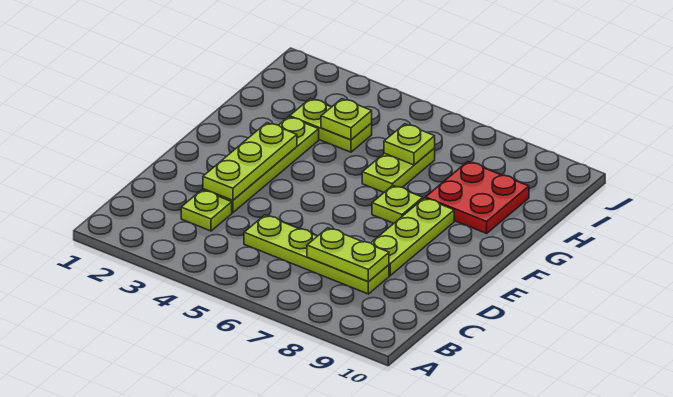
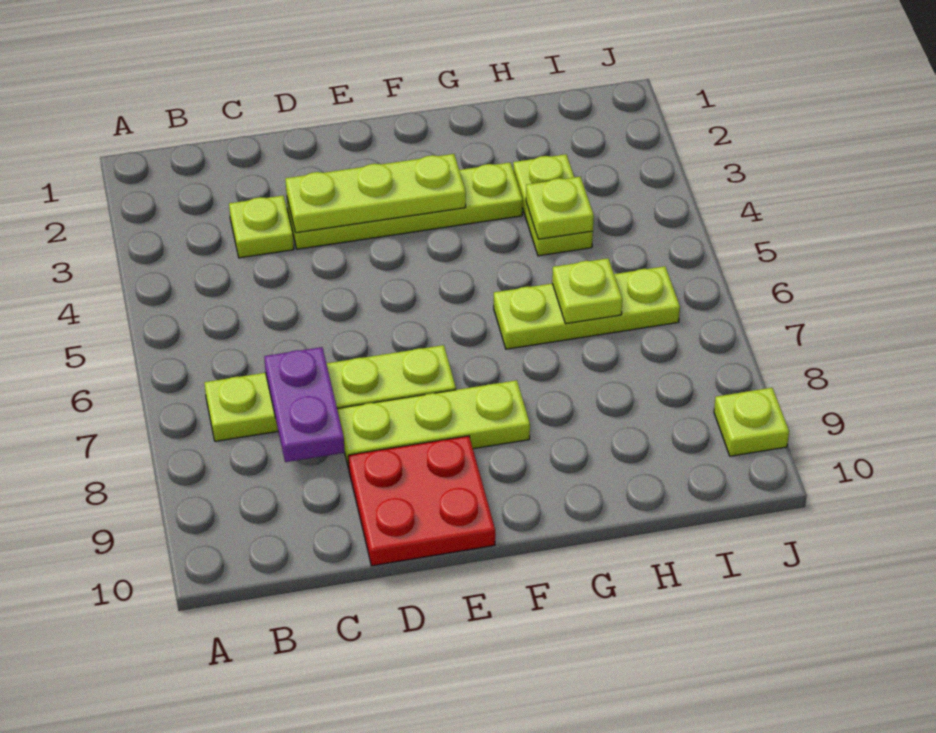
lime plate C5:C8 level 1 -> lime plate B7:E7 level 1
lime plate C7:C8 level 2 -> purple plate C7:C8 level 2
lime plate F7 level 1 -> lime plate J9 level 1
lime plate G6:H6 level 1 -> lime plate G6:I6 level 1
red plate G8:H9 level 1 -> red plate D9:E10 level 1

